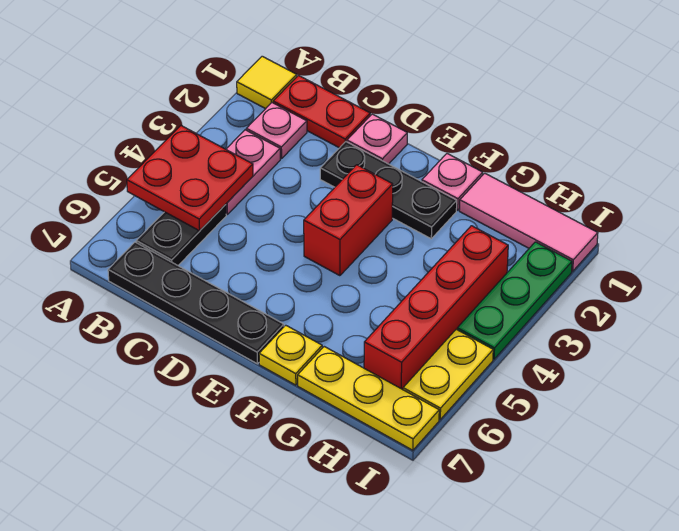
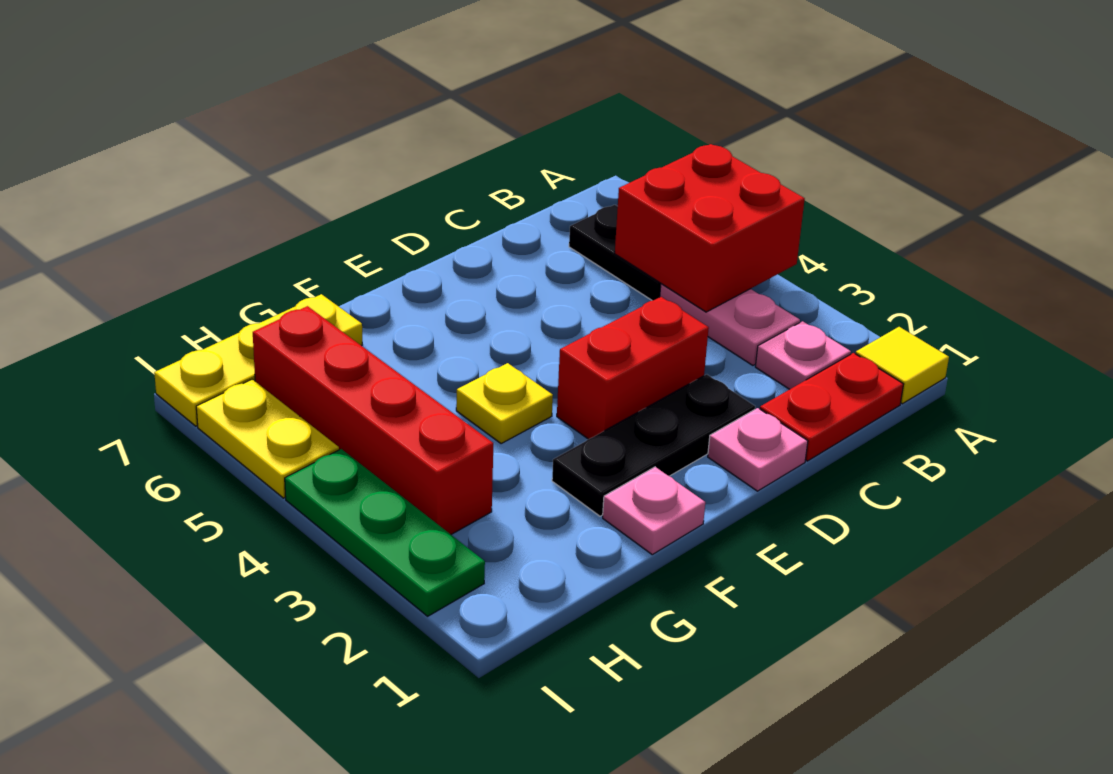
red plate A4:B5 level 2 -> red brick A4:B5 level 2
black plate B7:E7 level 1 -> none
red brick E3:E4 level 1 -> red brick D3:E3 level 1
yellow plate F7 level 1 -> yellow plate F4 level 1
pink tile G1:I1 level 1 -> none

